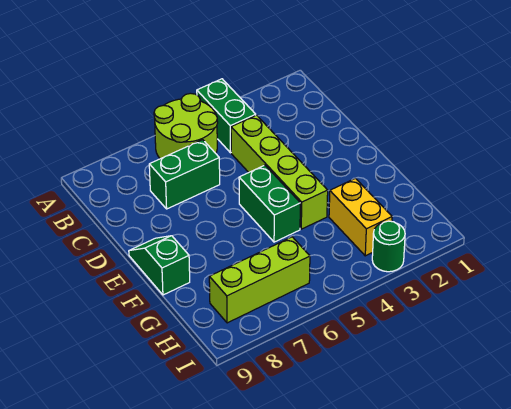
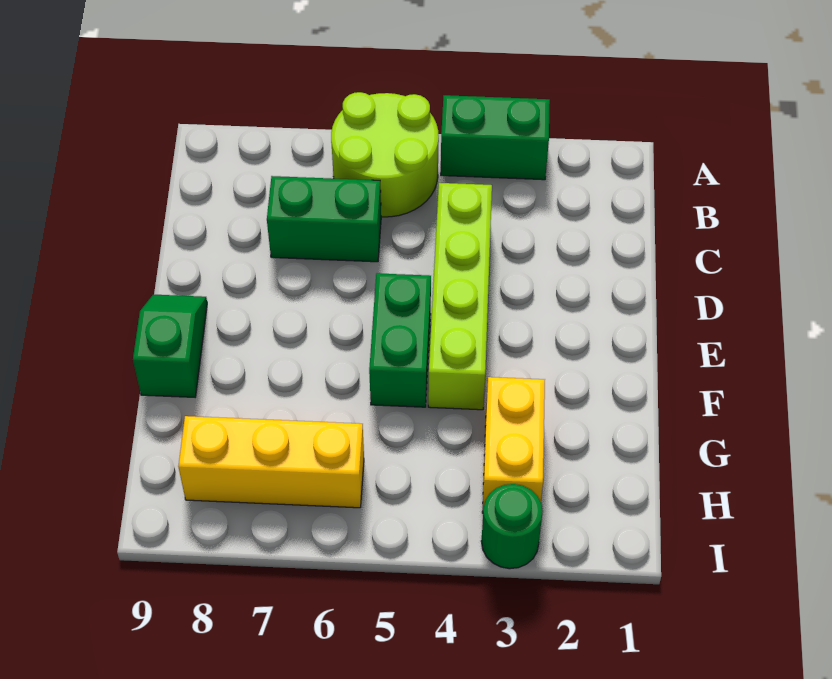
green brick A4:B4 level 1 -> green brick A3:A4 level 1
lime brick H6:H8 level 1 -> yellow brick H6:H8 level 1

